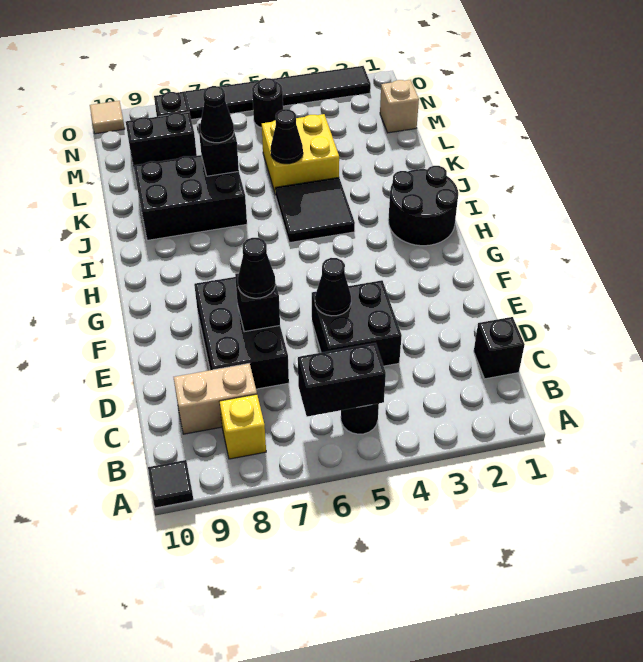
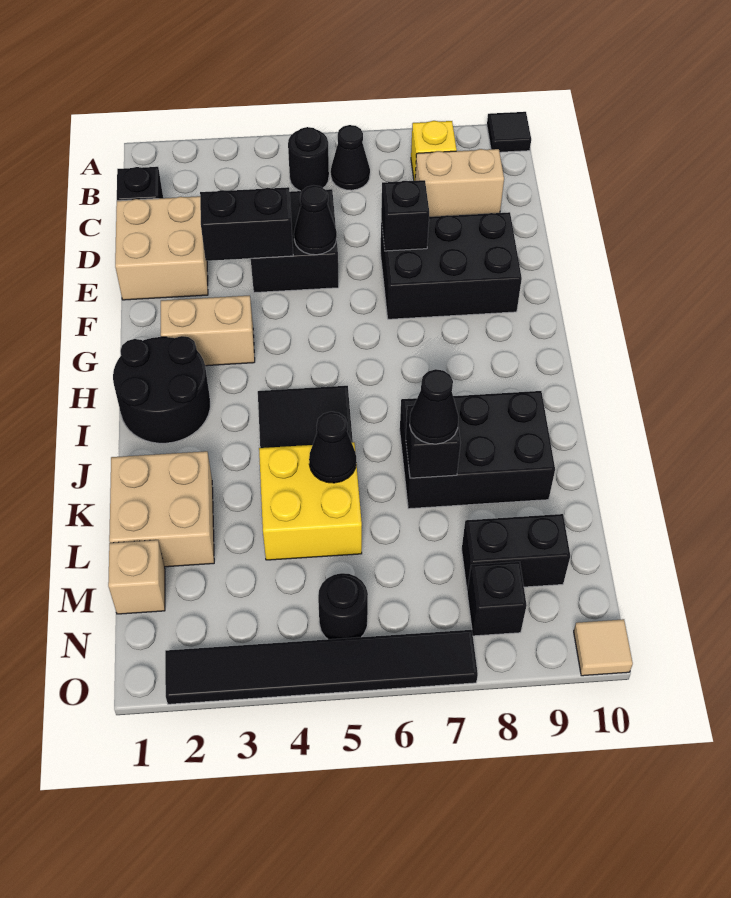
black brick B5:B6 level 2 -> black brick E3:E4 level 2
none -> tan brick D1:E2 level 1
black brick D7:F8 level 1 -> black brick E7:F9 level 1
black cone E7 level 3 -> black cone B6 level 1
none -> tan brick G2:G3 level 1
none -> tan brick K1:L2 level 1

